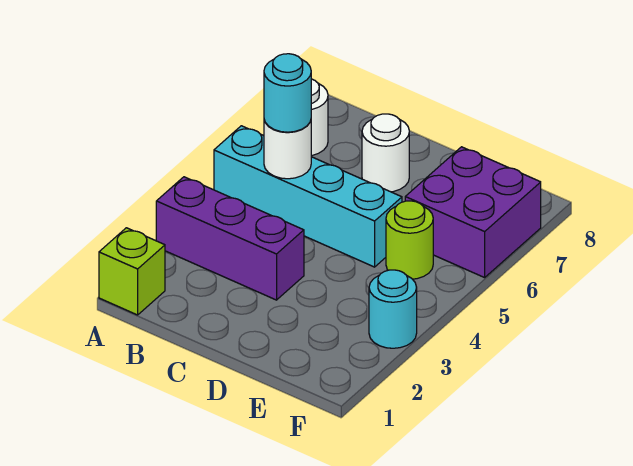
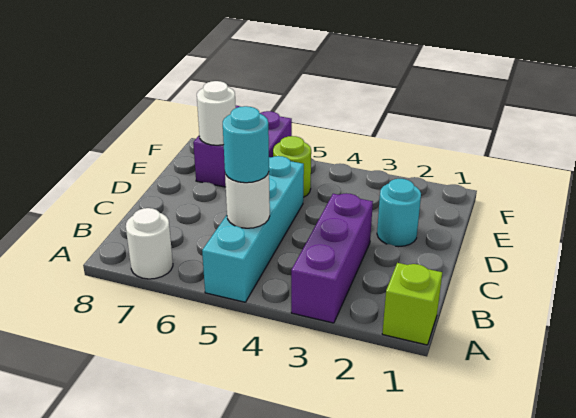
white round brick C7 level 1 -> white round brick E7 level 2
cyan round brick F3 level 1 -> cyan round brick D2 level 1

